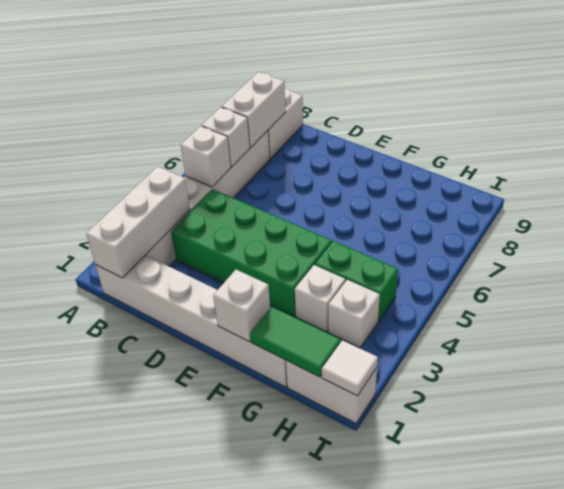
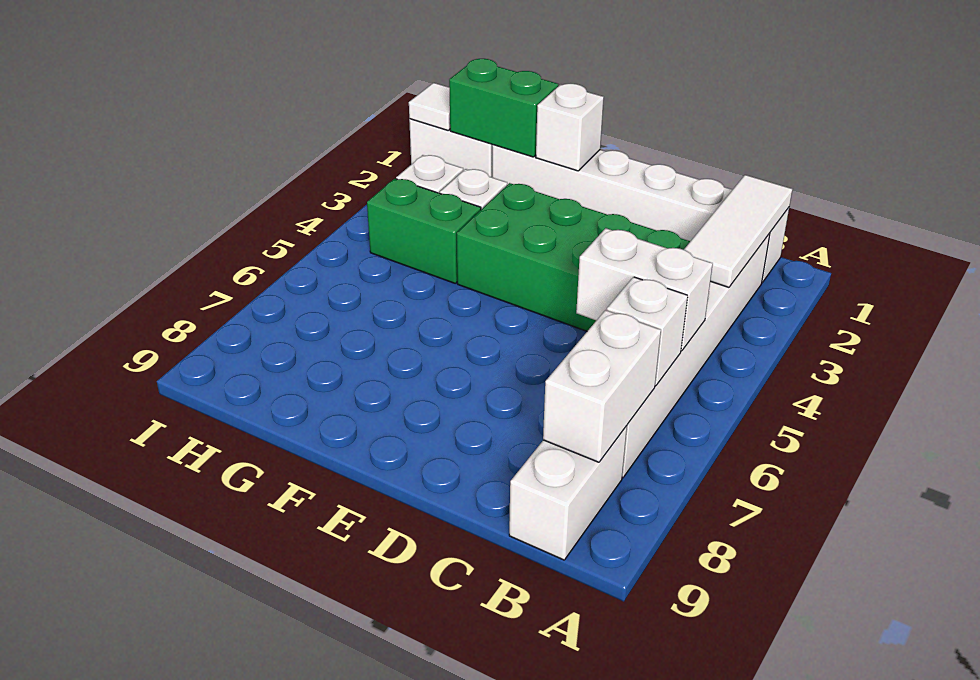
white brick B1:B3 level 2 -> white tile B1:B3 level 2
white brick B5 level 2 -> white brick B5:C5 level 2
green tile G1:H1 level 2 -> green brick G1:H1 level 2

